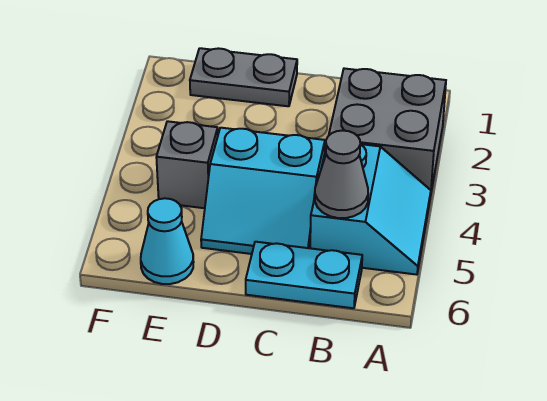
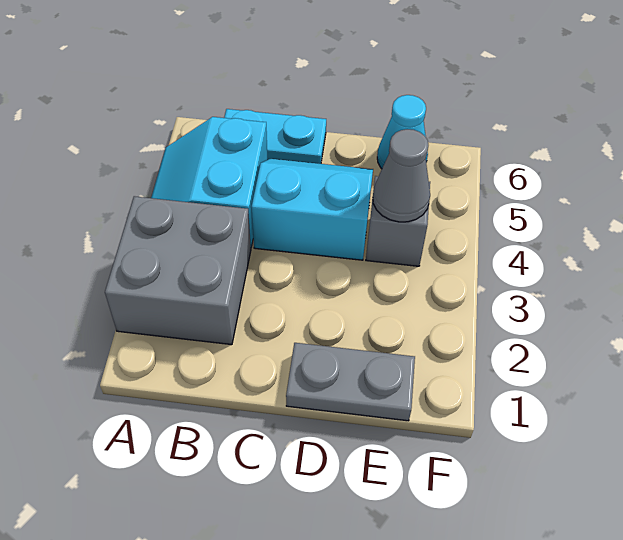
grey cone B5 level 2 -> grey cone E4 level 2

